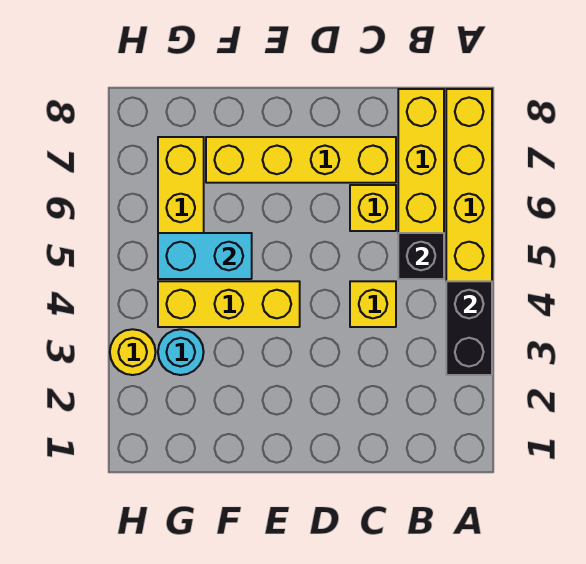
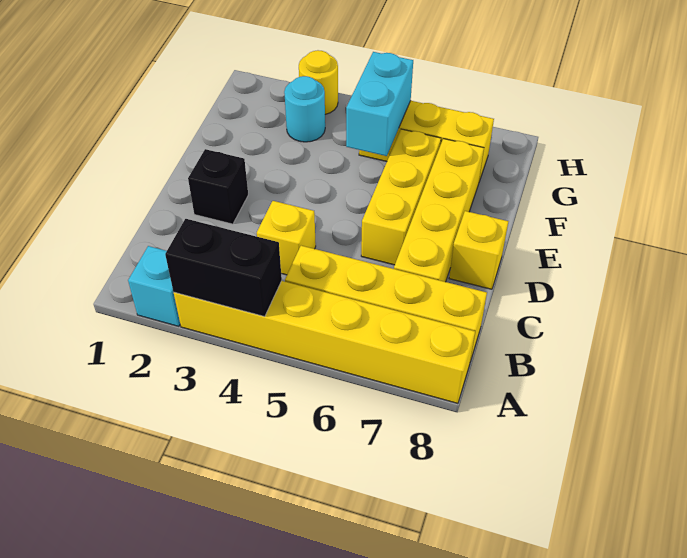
none -> cyan brick A2 level 1
black brick B5 level 2 -> black brick D2 level 1
yellow brick C6 level 1 -> yellow brick D8 level 1
yellow brick E4:G4 level 1 -> yellow brick D6:F6 level 1

